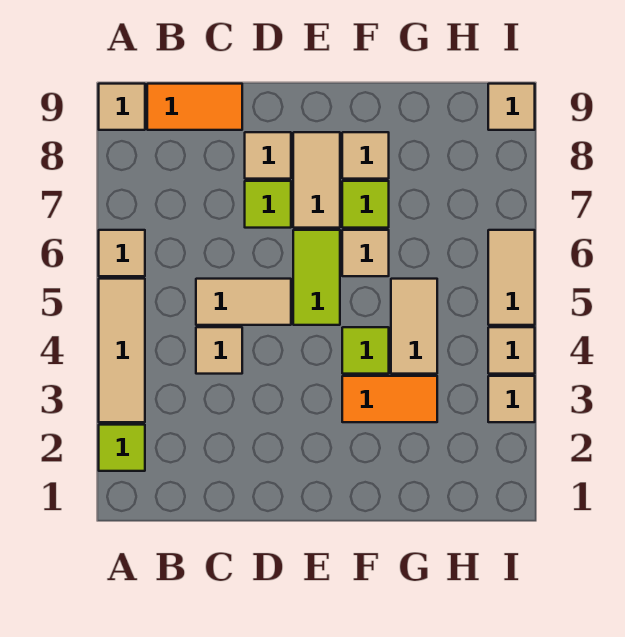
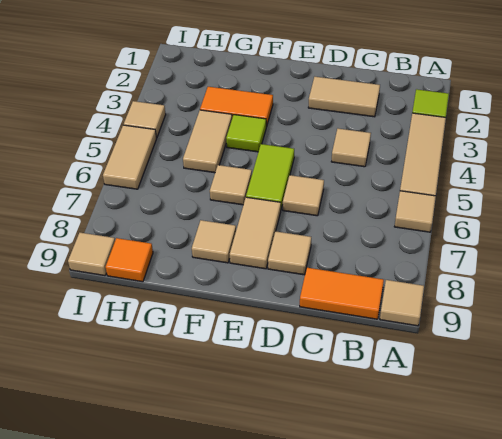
tan tile C5:D5 level 1 -> tan tile C2:D2 level 1
lime tile D7 level 1 -> none
lime tile F7 level 1 -> none
none -> orange tile H9 level 1
tan tile I3 level 1 -> tan tile D6 level 1

